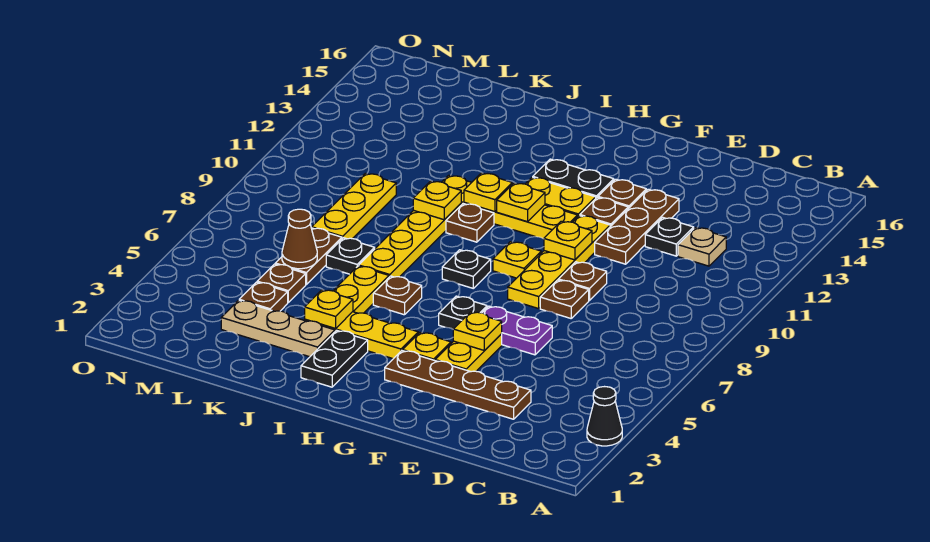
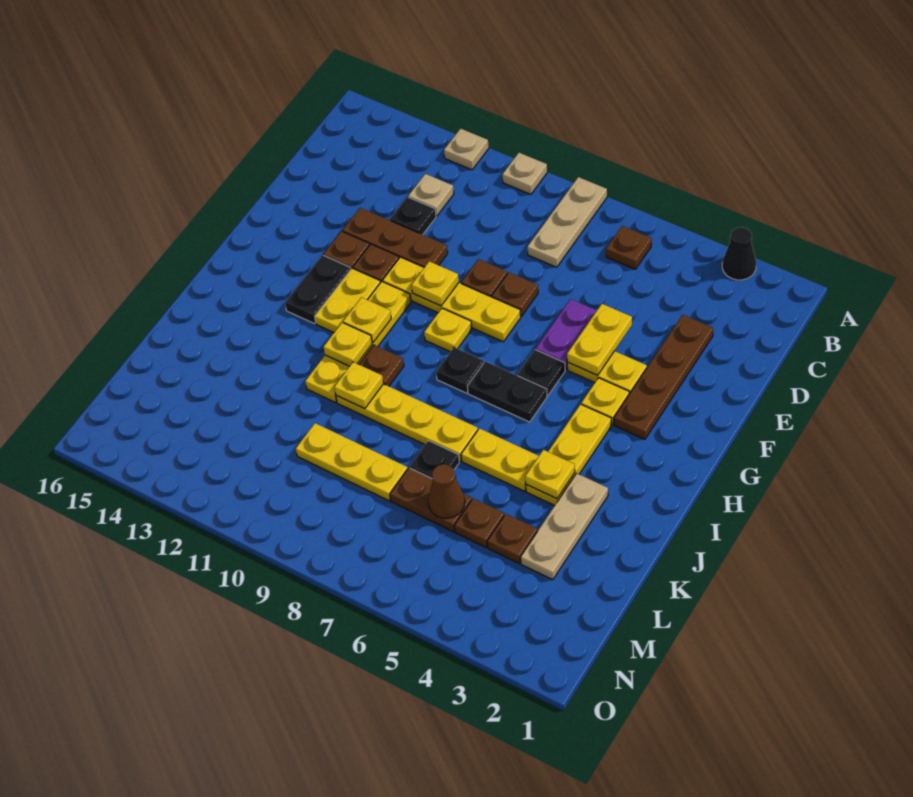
none -> tan plate A8:C8 level 1
none -> tan plate A10 level 1
none -> tan plate A12 level 1
yellow plate F5 level 2 -> yellow plate E5:F5 level 2
black plate I2:I3 level 1 -> black plate H6:H7 level 1
brown plate I6 level 1 -> brown plate B6 level 1

